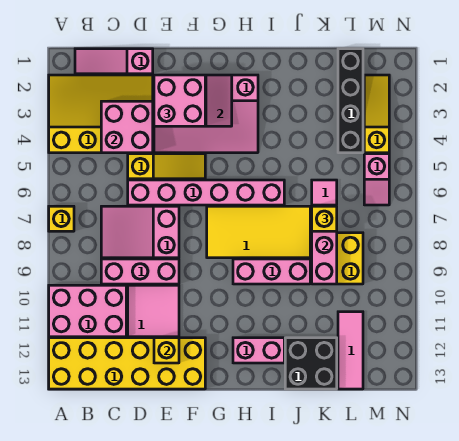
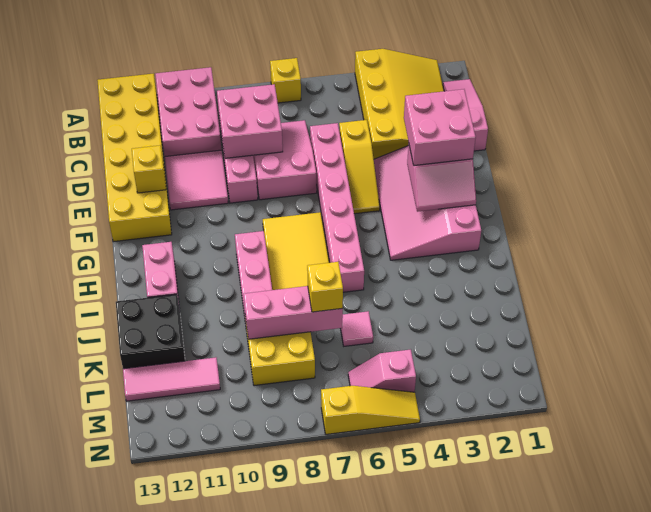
pink brick C3:D4 level 2 -> pink brick C8:D9 level 2
black brick L1:L4 level 1 -> none
yellow slope M2:M4 level 1 top 4 -> yellow slope N5:N7 level 1 top 7

